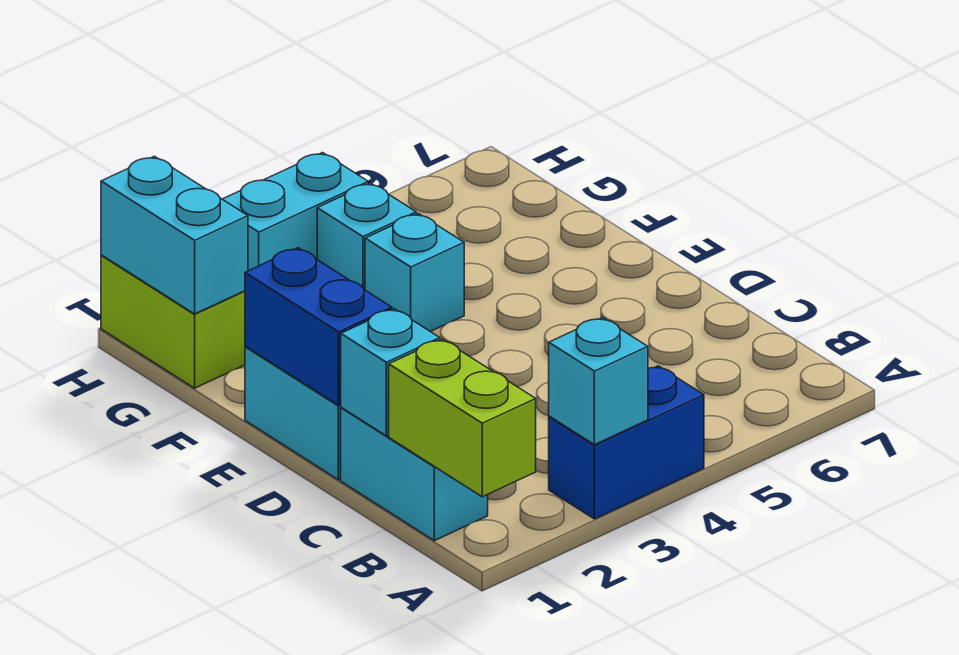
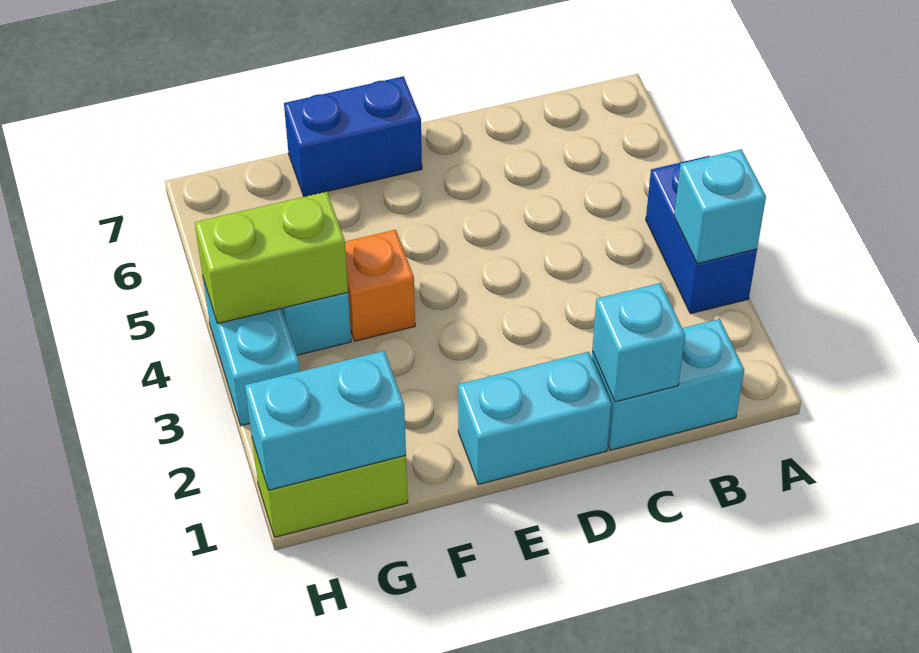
lime brick A1:B1 level 2 -> lime brick G4:H4 level 2
blue brick D1:E1 level 2 -> blue brick E7:F7 level 1
cyan brick F4 level 1 -> orange brick F4 level 1

